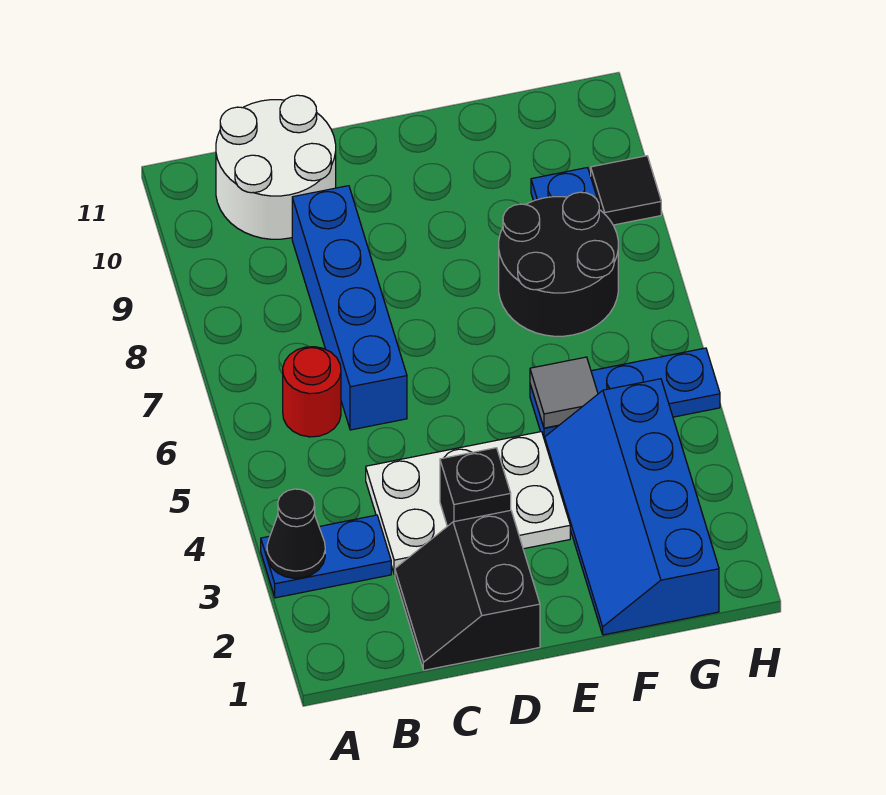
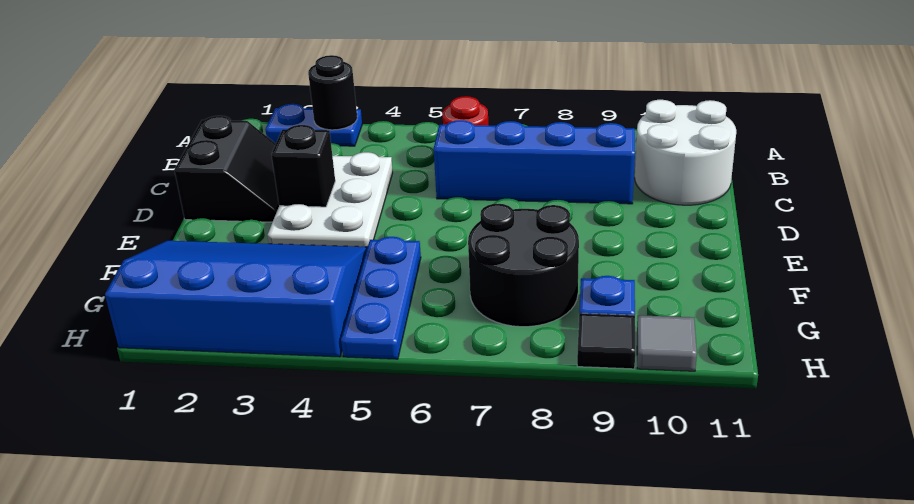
blue plate A3:B3 level 1 -> blue plate A2:A3 level 1
black cone A3 level 2 -> black round brick A3 level 2
black slope C1:D2 level 1 top D -> black slope C1:D2 level 1 top 1
blue slope F1:G4 level 1 top G -> blue slope F1:H4 level 1 top H
grey tile F5 level 2 -> grey tile H10 level 1

